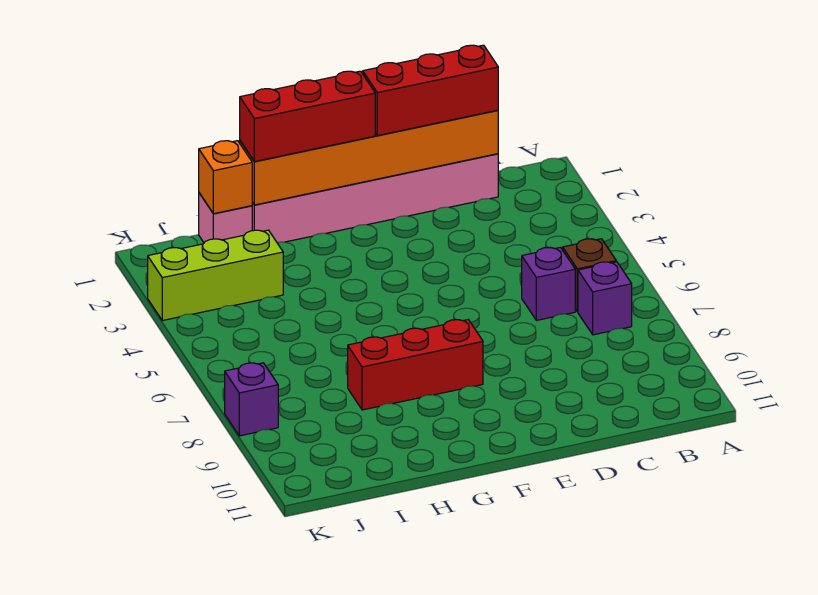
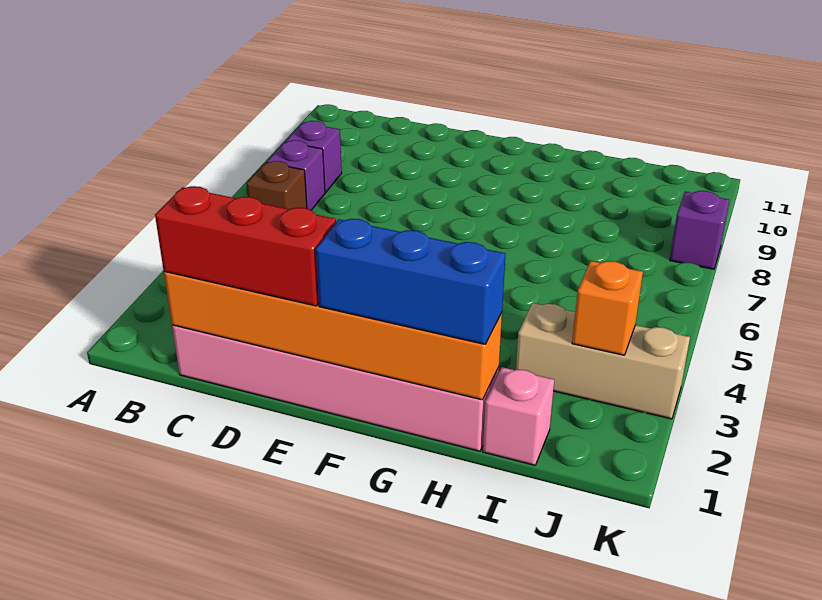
purple brick C6 level 1 -> purple brick B8 level 1
red brick F1:H1 level 3 -> blue brick F1:H1 level 3
red brick F8:H8 level 1 -> none
orange brick I1 level 2 -> orange brick J3 level 2
lime brick I3:K3 level 1 -> tan brick I3:K3 level 1

